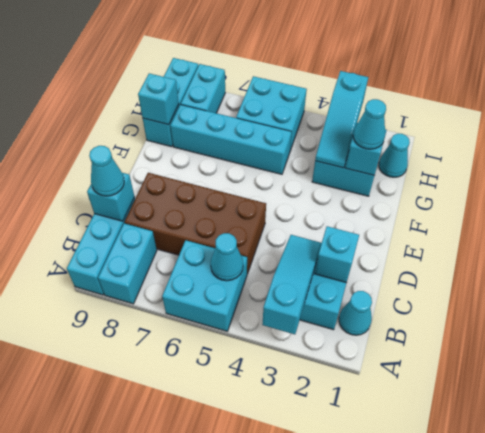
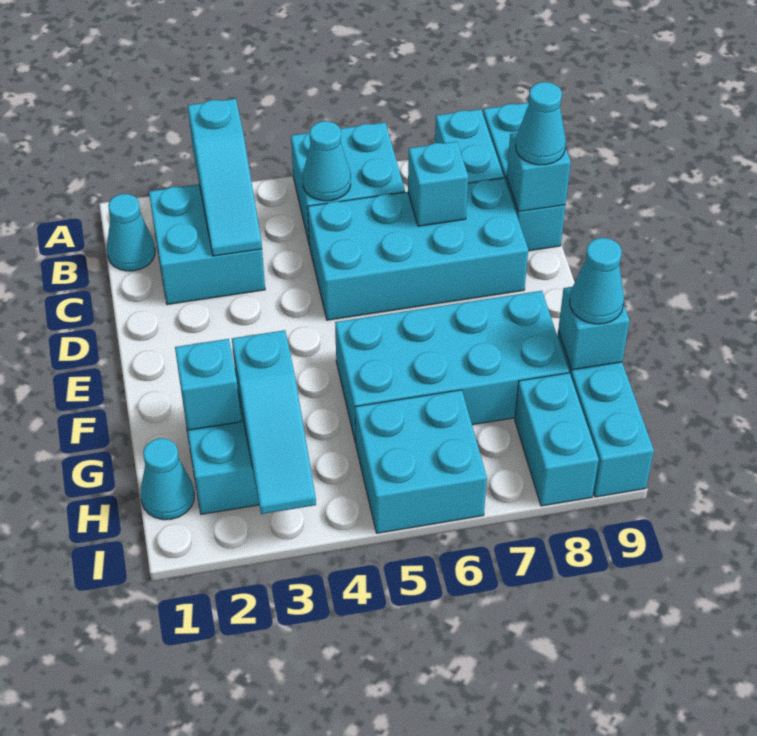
cyan brick C2 level 2 -> cyan brick C7 level 2
brown brick C5:D8 level 1 -> cyan brick C5:D8 level 1
cyan cone G2 level 3 -> cyan cone G9 level 3
cyan slope G3:I3 level 2 top I -> cyan slope G3:I3 level 2 top G
cyan brick G5:G8 level 1 -> cyan brick F5:G8 level 1

